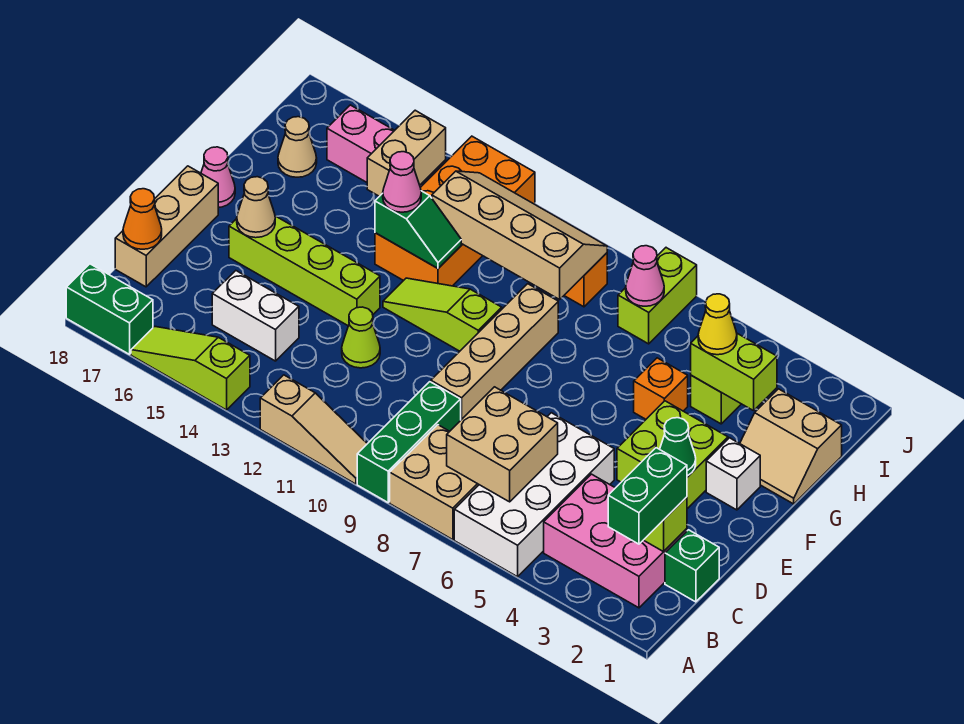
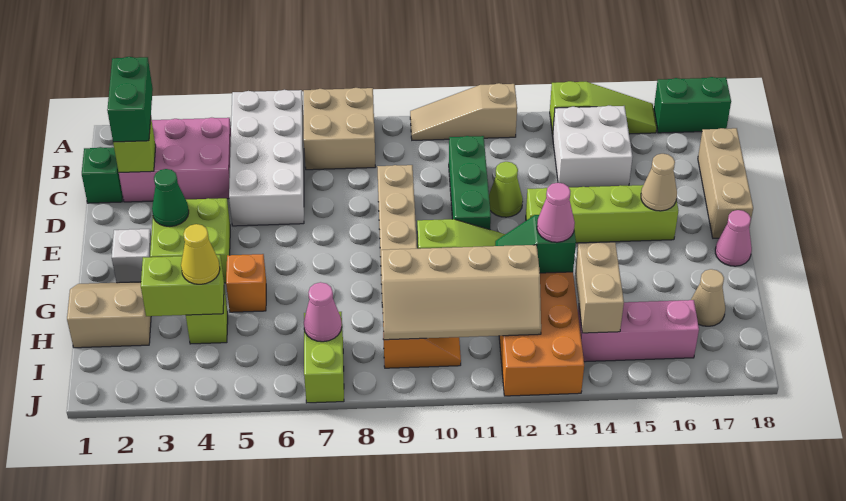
green brick A9:C9 level 1 -> green brick C11:E11 level 1
tan brick B6:C7 level 2 -> none
white brick C14:C15 level 1 -> white brick B14:C15 level 1
orange cone C18 level 2 -> none

